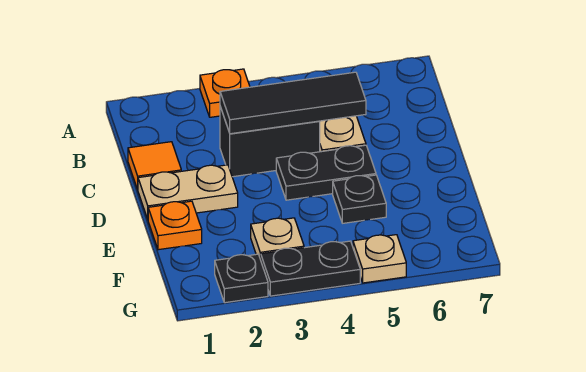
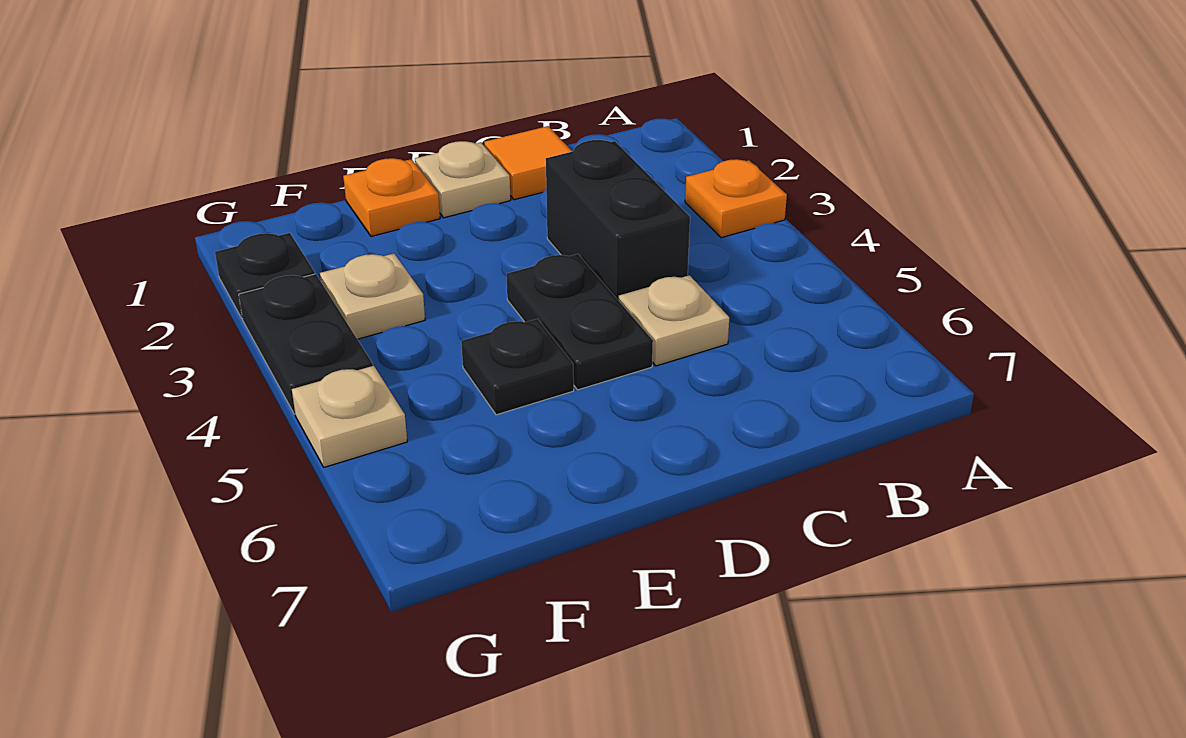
black tile C3:C5 level 2 -> none
tan plate D1:D2 level 1 -> tan plate D1 level 1

